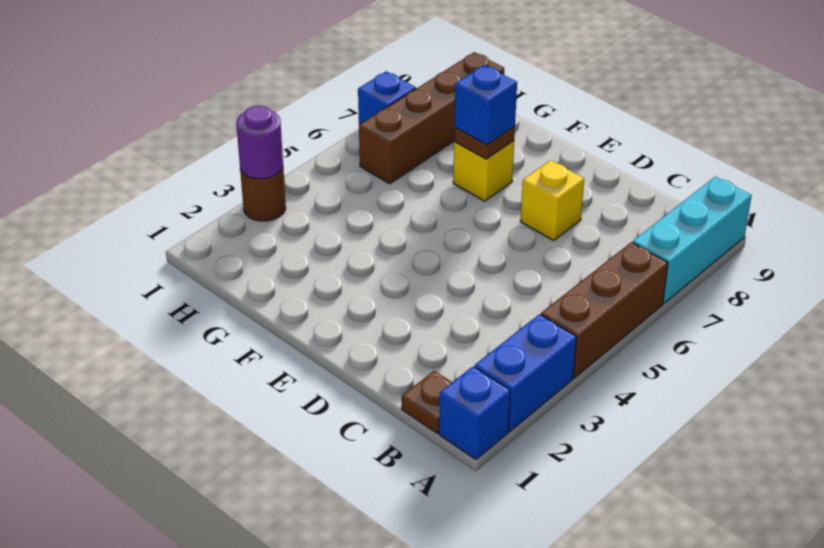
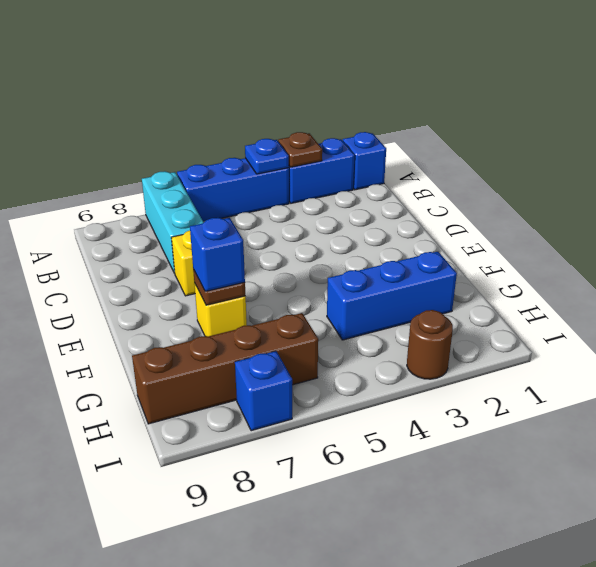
brown brick A4:A6 level 1 -> blue brick A4:A6 level 1
none -> blue plate A4 level 2
cyan brick A7:A9 level 1 -> cyan brick A7:C7 level 1
brown plate B1 level 1 -> brown plate A3 level 2
none -> blue brick G2:G4 level 1
purple round brick I3 level 2 -> none

